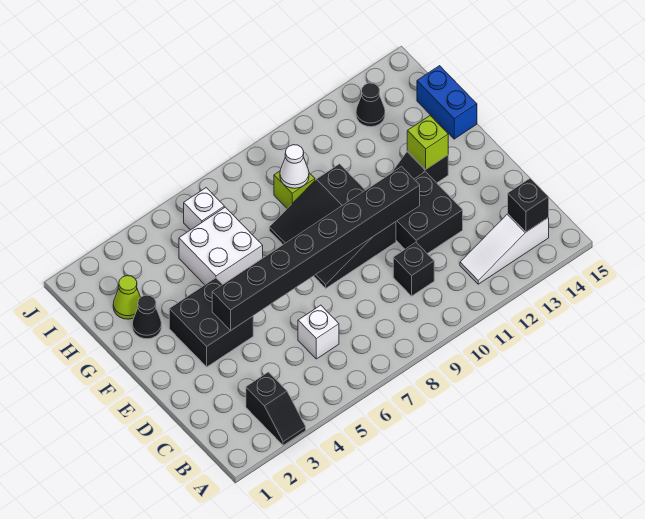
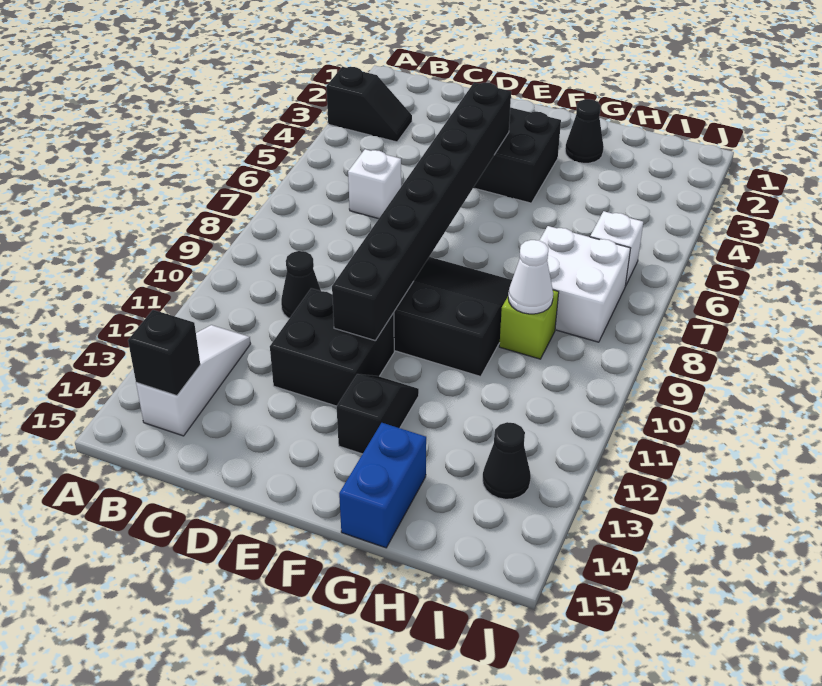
black slope A3:B3 level 1 top B -> black slope A3:B3 level 1 top A
black brick C10 level 1 -> black cone C10 level 1
lime brick F13 level 2 -> none
white brick G5:H6 level 1 -> white brick H7:I8 level 1
blue brick G15:H15 level 1 -> blue brick G14:G15 level 1
lime cone H2 level 1 -> none

